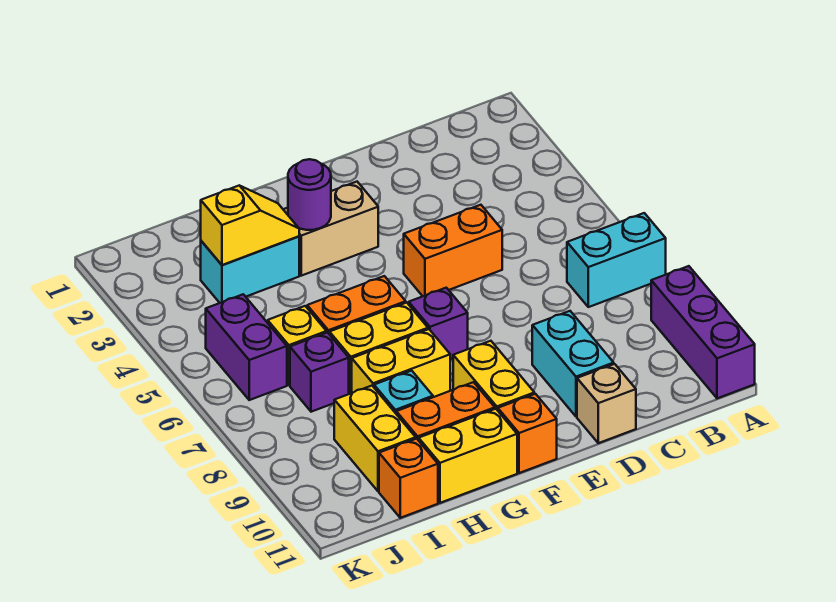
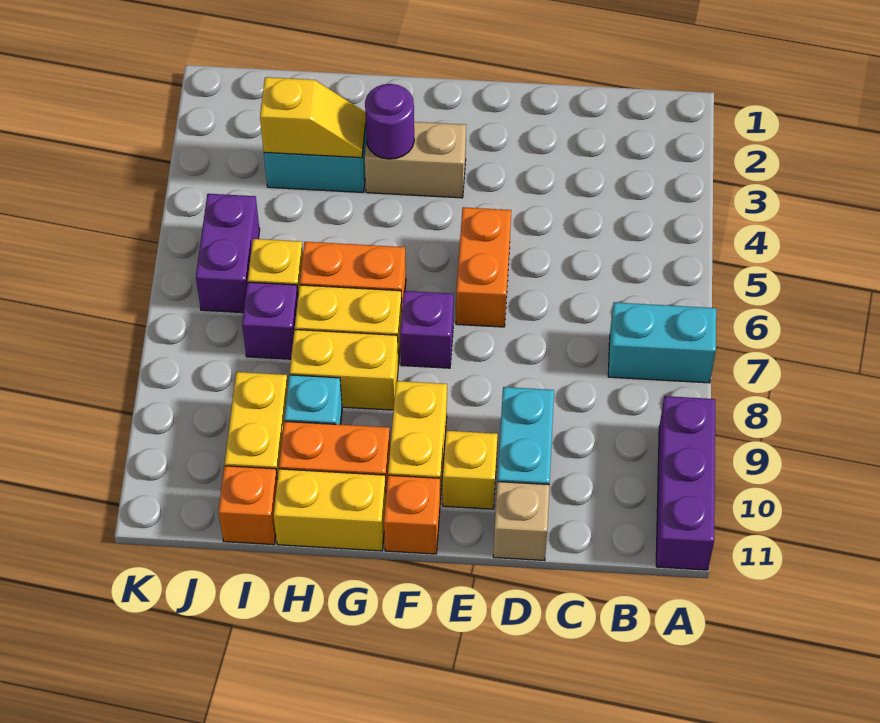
orange brick D5:E5 level 1 -> orange brick E5:E6 level 1
none -> yellow brick E10 level 1

